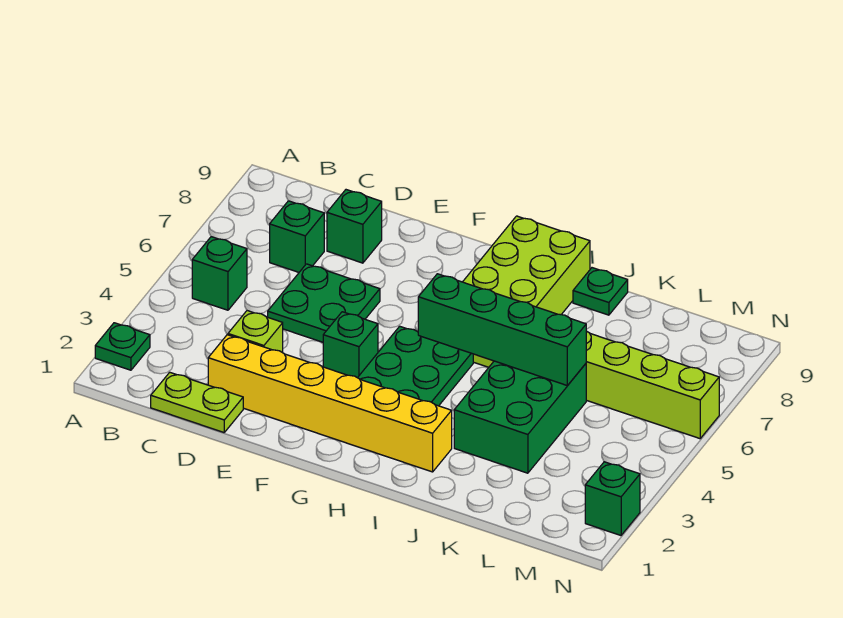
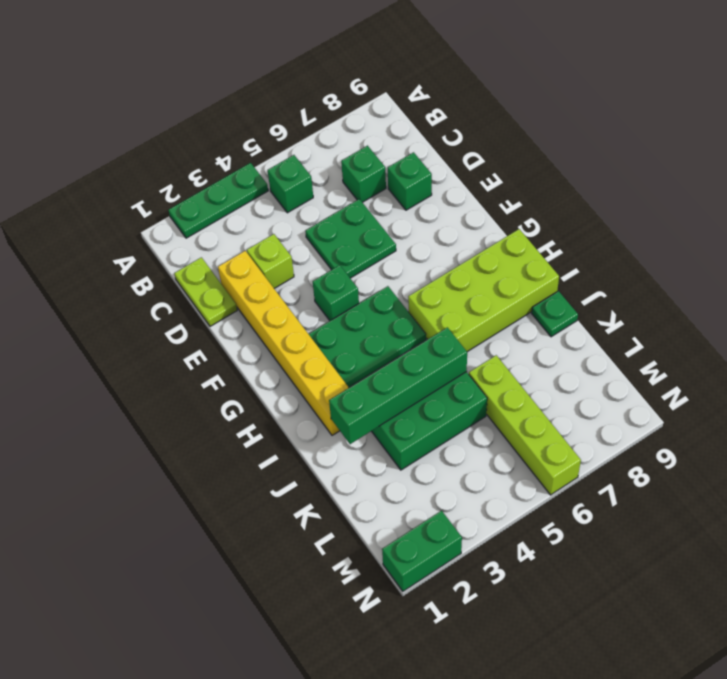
green plate A2 level 1 -> green plate A2:A4 level 1
green brick H5:K5 level 2 -> green brick J2:J5 level 2
green brick N2 level 1 -> green brick N1:N2 level 1

